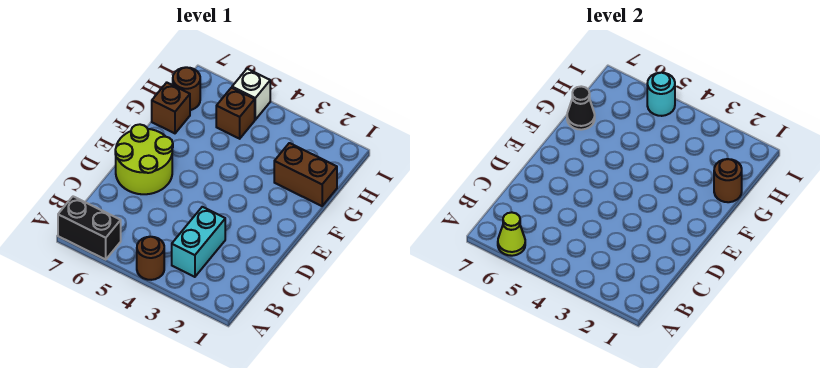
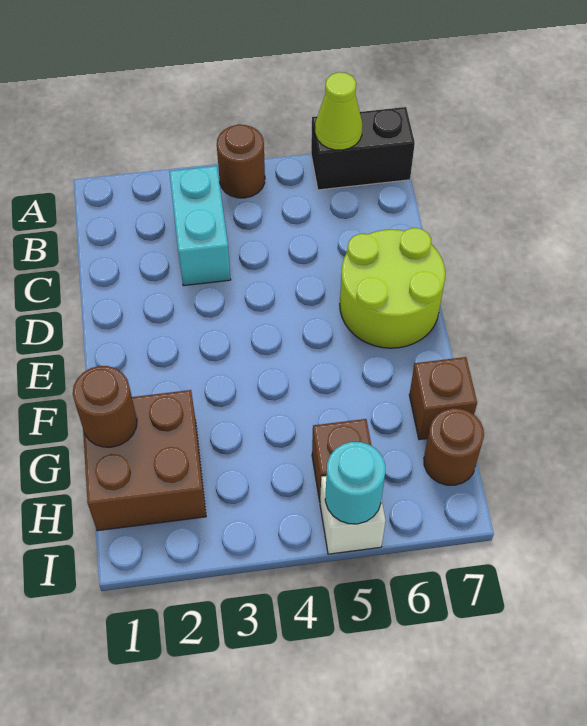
brown brick G1:G2 level 1 -> brown brick G1:H2 level 1
black cone G7 level 2 -> none

